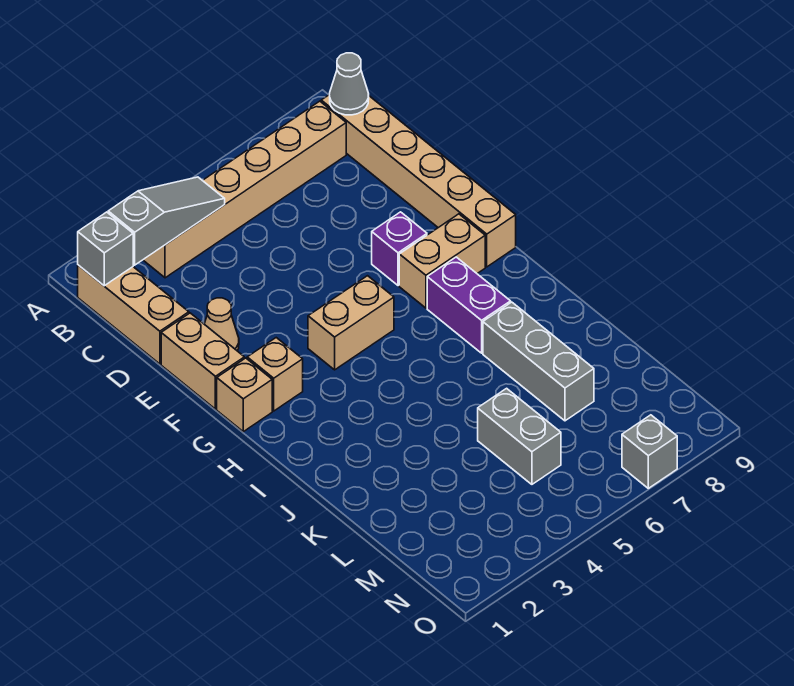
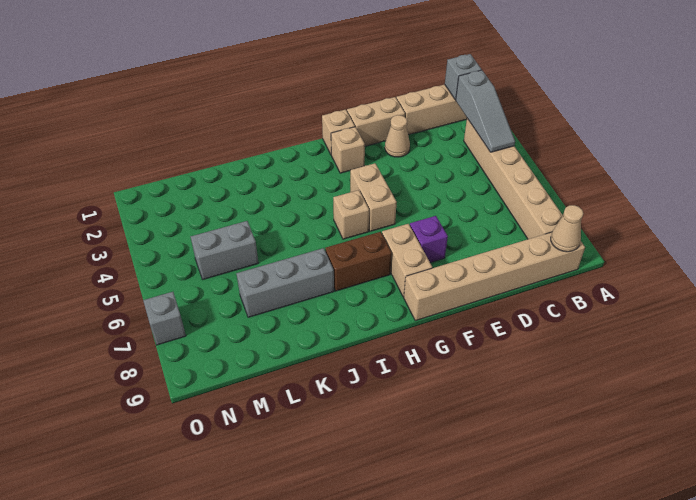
grey cone B9 level 2 -> tan cone B9 level 2
none -> tan brick H5 level 1
purple brick H7:I7 level 1 -> brown brick H7:I7 level 1

